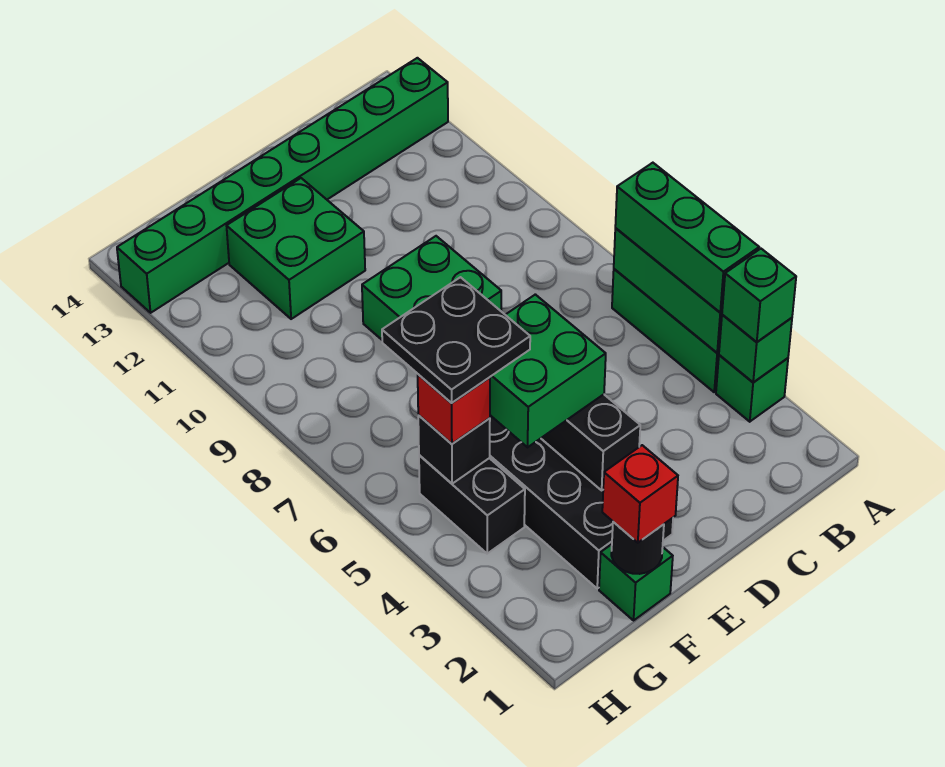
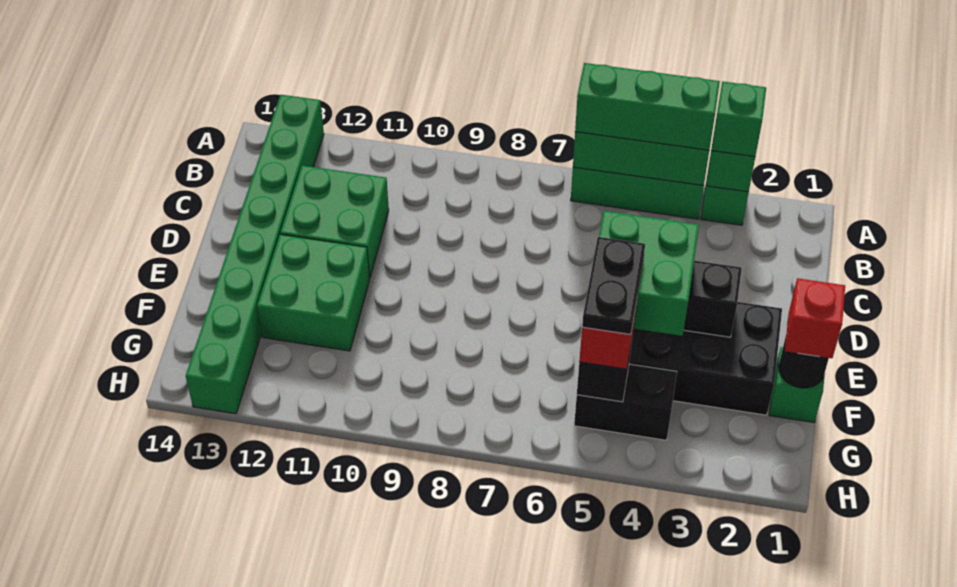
green brick D8:E9 level 1 -> green brick C11:D12 level 1
black plate F5:G6 level 4 -> black plate F5:G5 level 4

